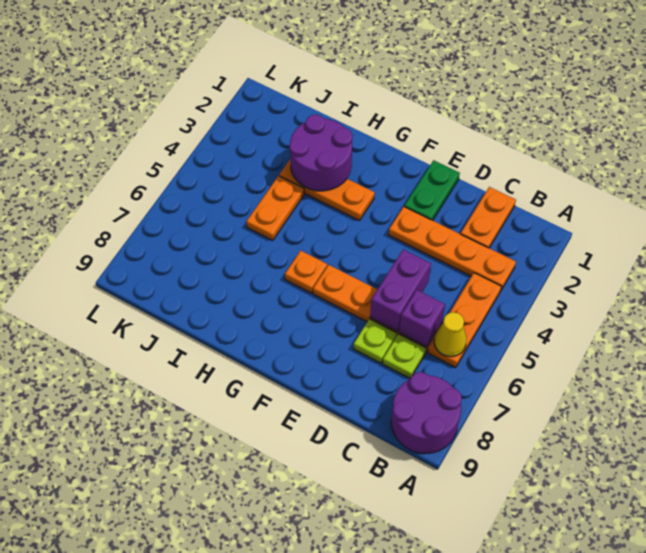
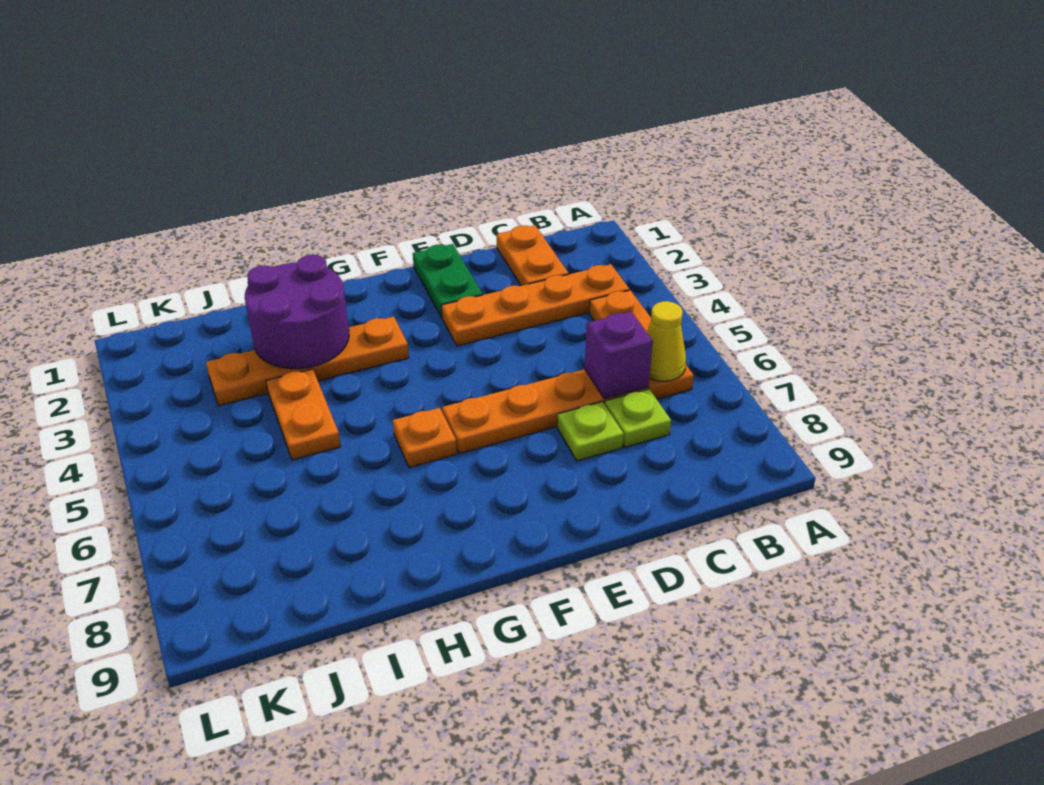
purple round brick A8:B9 level 1 -> none
purple brick D5:D6 level 2 -> none
orange plate G3:I3 level 1 -> orange plate G3:J3 level 1

